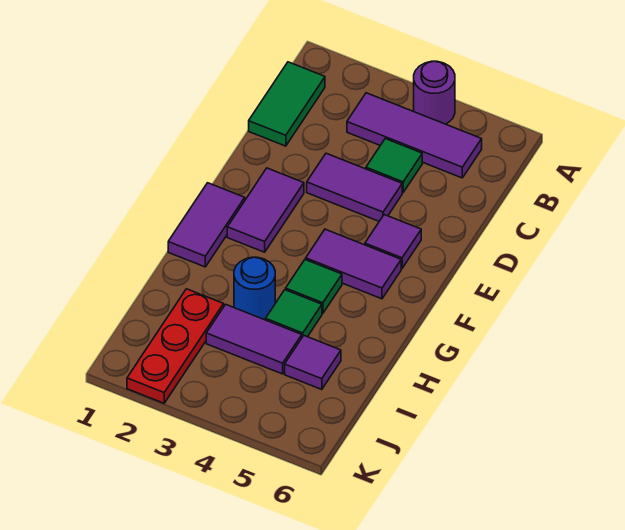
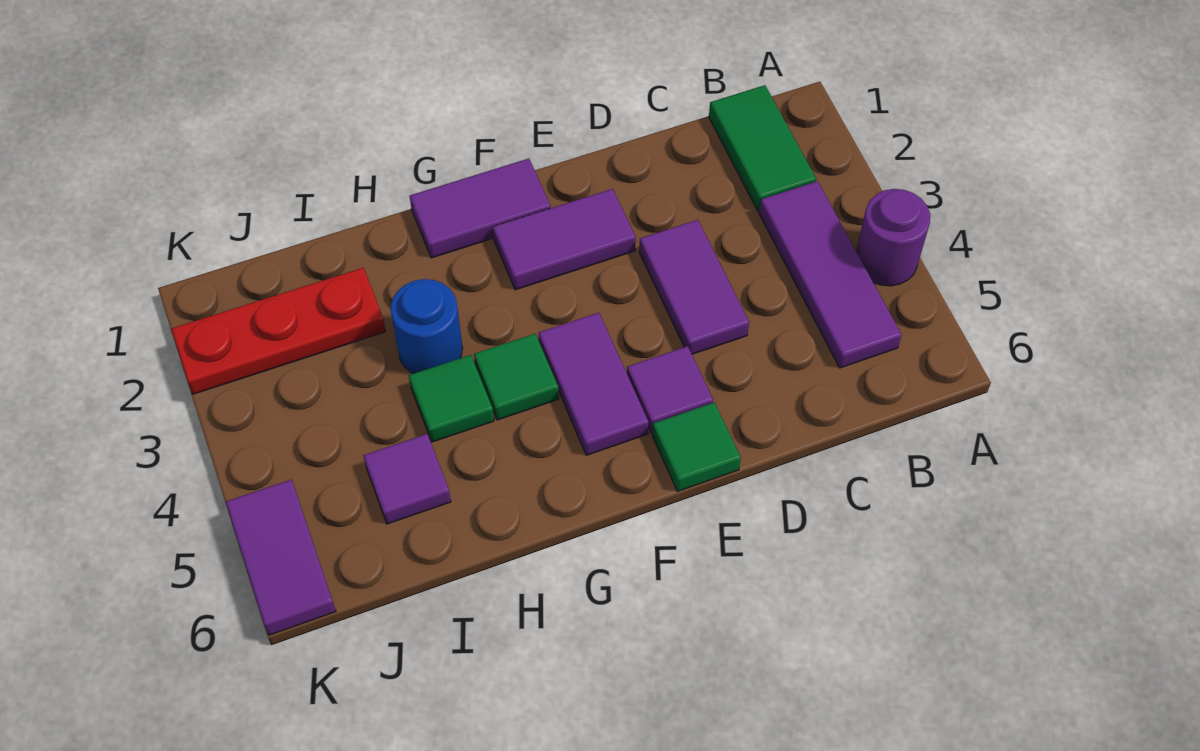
green tile B1:C1 level 1 -> green tile B1:B2 level 1
green tile C4 level 1 -> green tile E6 level 1
purple tile I3:I4 level 1 -> purple tile K5:K6 level 1

